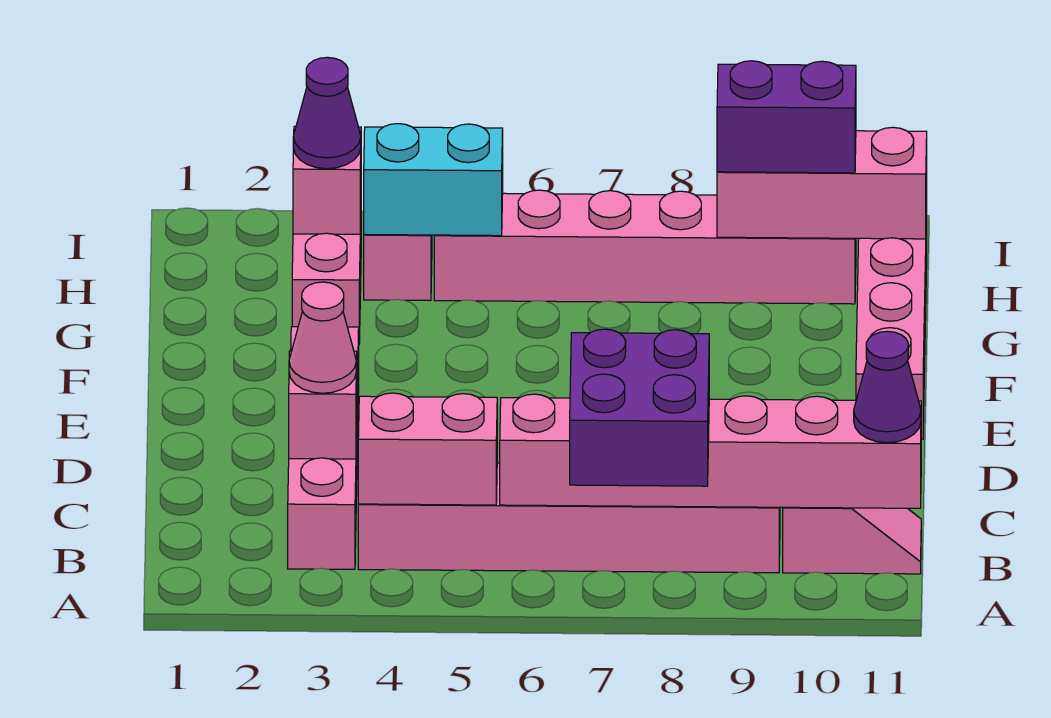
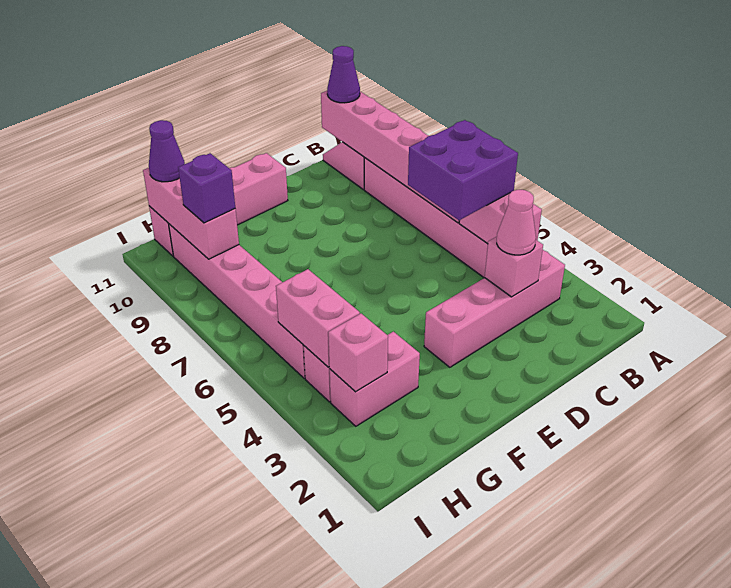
purple brick A7:B8 level 3 -> purple brick B5:C6 level 3
purple cone H3 level 3 -> purple cone H11 level 3
cyan brick H4:H5 level 2 -> pink brick H4:H5 level 2
purple brick H9:H10 level 3 -> purple brick H9 level 3

